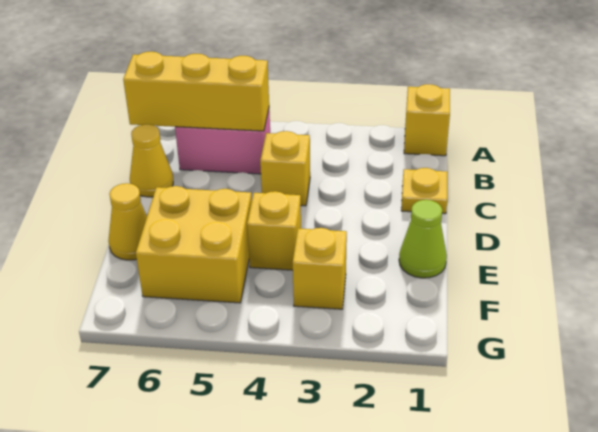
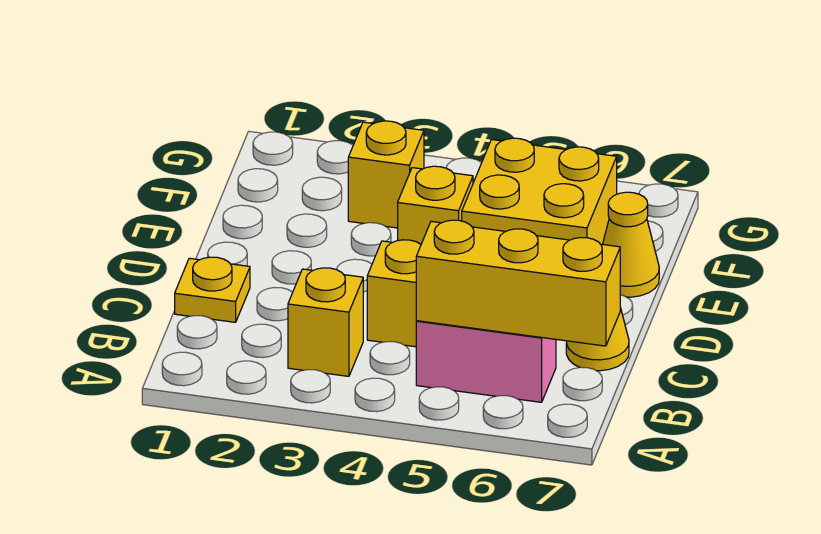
yellow brick A1 level 1 -> yellow brick B3 level 1
lime cone E1 level 1 -> none

